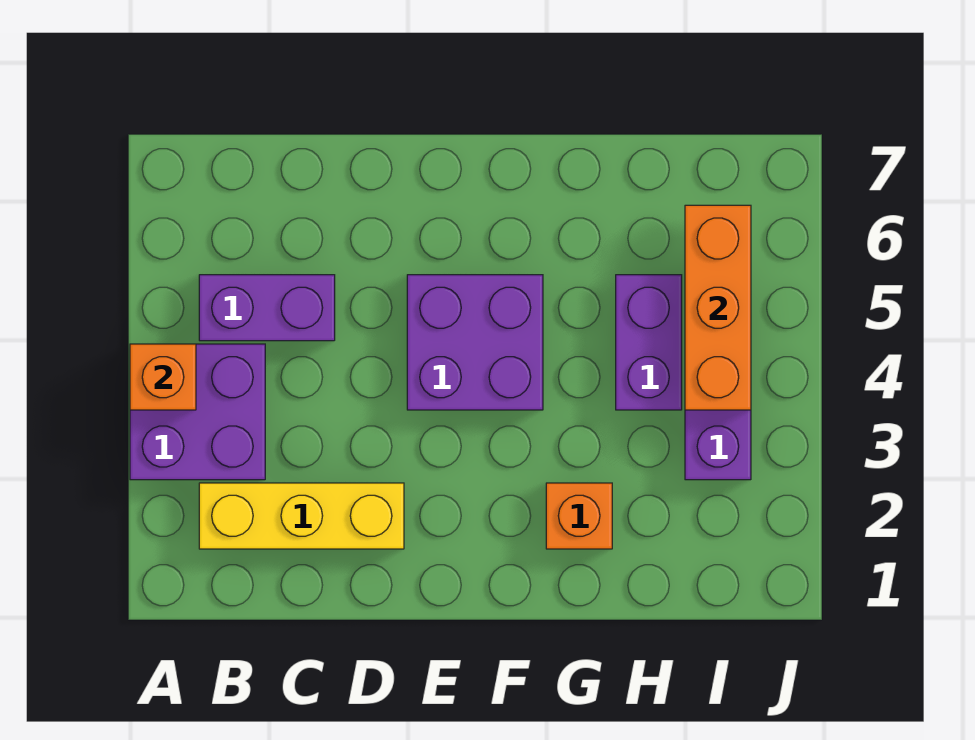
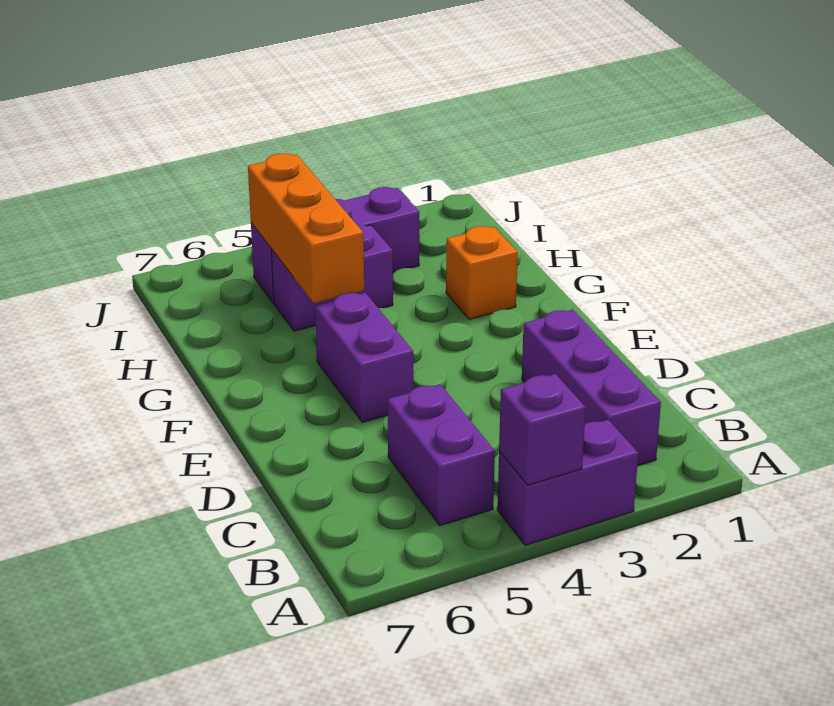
purple brick A3:B4 level 1 -> purple brick A3:A4 level 1
orange brick A4 level 2 -> purple brick A4 level 2
yellow brick B2:D2 level 1 -> purple brick B2:D2 level 1
purple brick E4:F5 level 1 -> purple brick E5:F5 level 1
orange brick I4:I6 level 2 -> orange brick G5:I5 level 2

